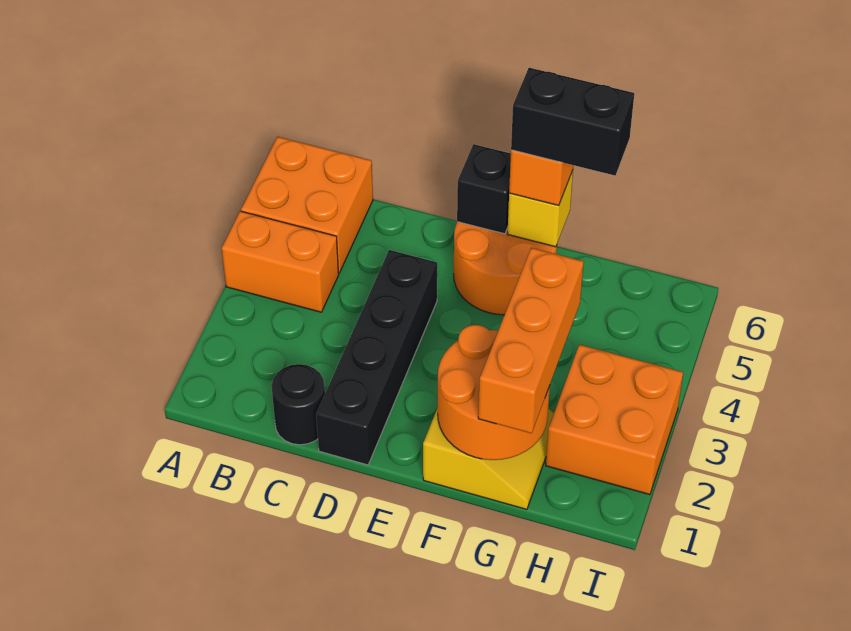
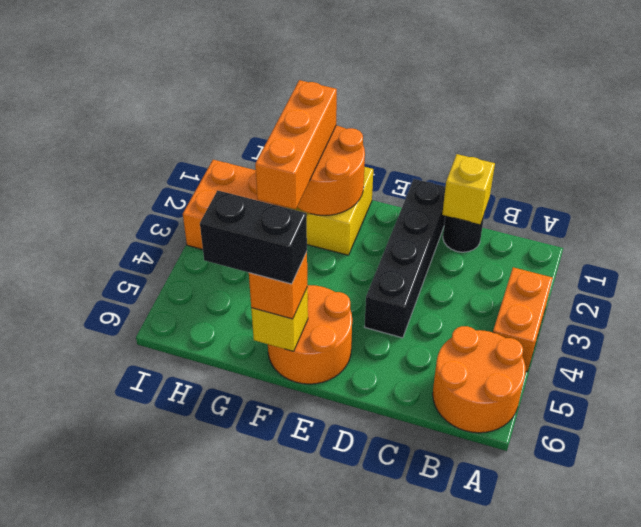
orange brick A4:B4 level 1 -> orange brick A3:A4 level 1
orange brick A5:B6 level 1 -> orange round brick A5:B6 level 1
none -> yellow brick C1 level 2
black brick E6 level 2 -> none

